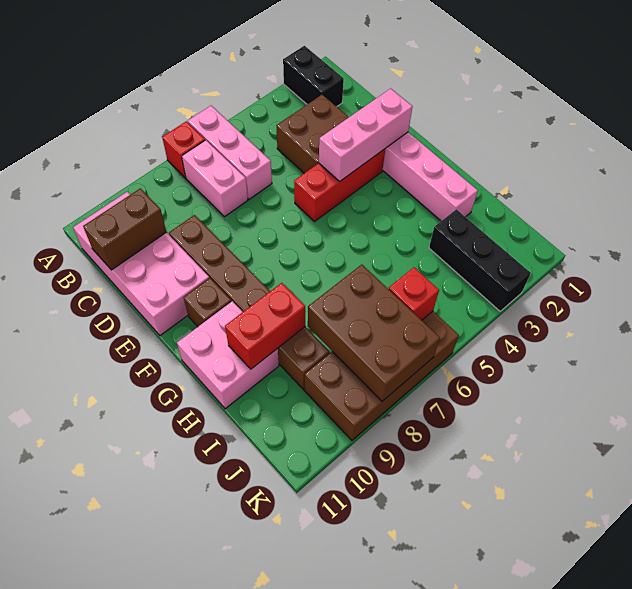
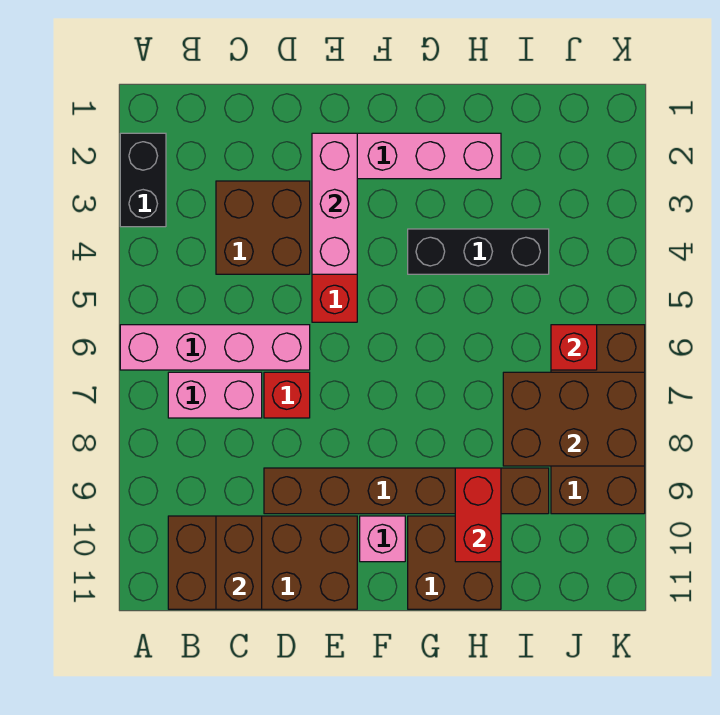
black brick A2:B2 level 1 -> black brick A2:A3 level 1
pink brick A6:C6 level 1 -> pink brick A6:D6 level 1
red brick A7 level 1 -> red brick D7 level 1
pink brick B10:E11 level 1 -> brown brick B10:E11 level 1
brown brick F10 level 1 -> pink brick F10 level 1
pink brick G10:H11 level 1 -> brown brick G10:H11 level 1
black brick I3:K3 level 1 -> black brick G4:I4 level 1

